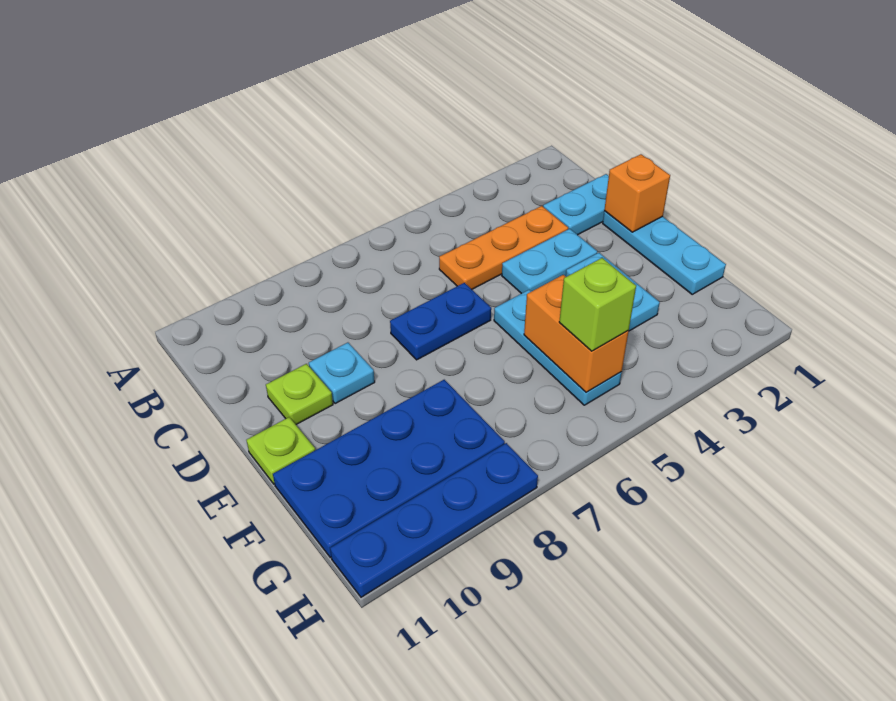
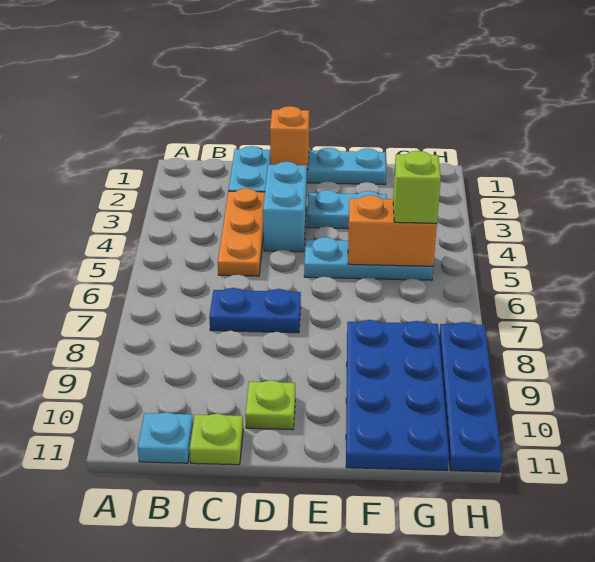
cyan plate D3:D4 level 1 -> cyan brick D3:D4 level 1
blue plate D6:D7 level 1 -> blue plate C7:D7 level 1
cyan plate D9 level 1 -> cyan plate B11 level 1
lime plate E11 level 1 -> lime plate C11 level 1

